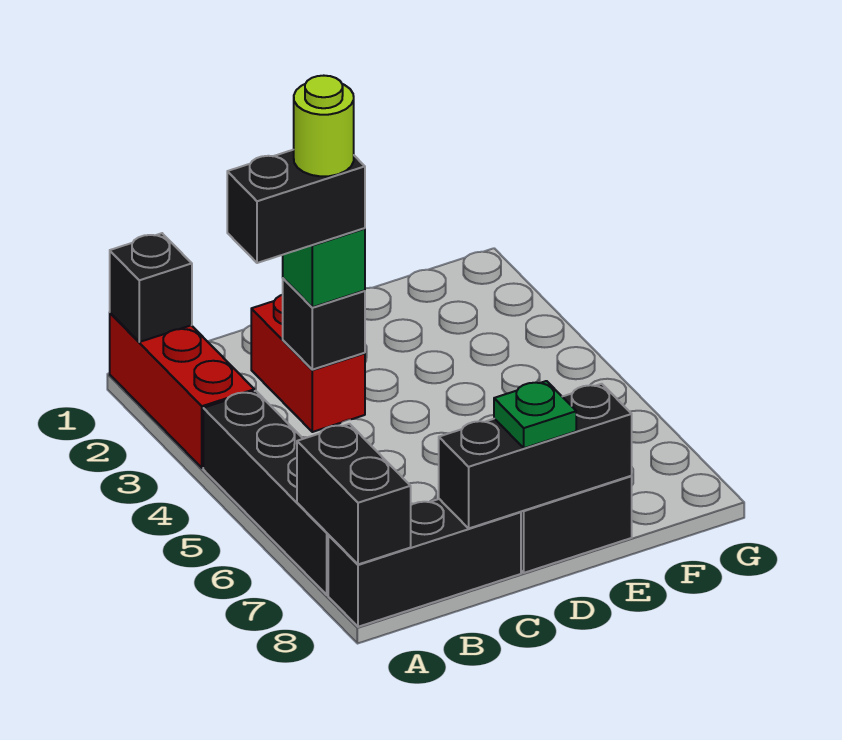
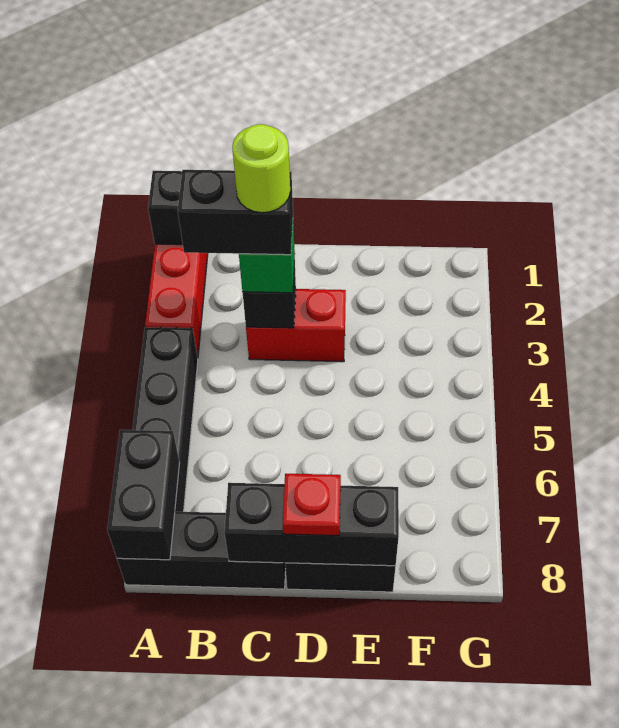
red brick C2:C3 level 1 -> red brick C3:D3 level 1
green plate D8 level 3 -> red plate D8 level 3

